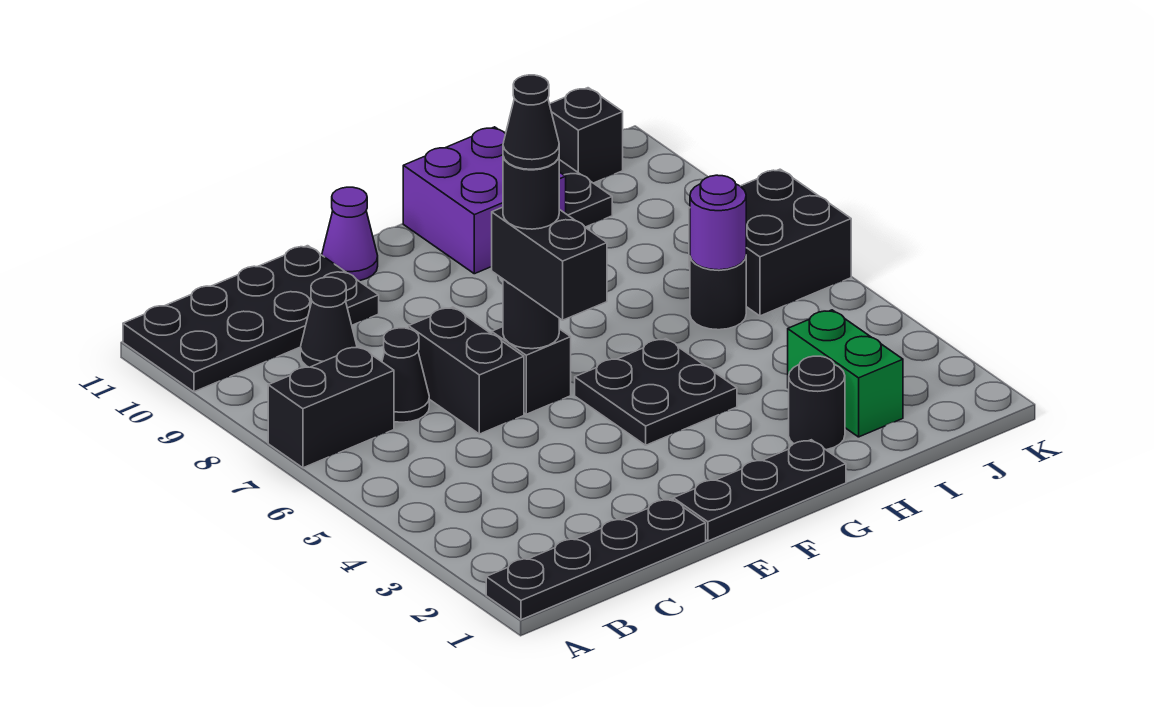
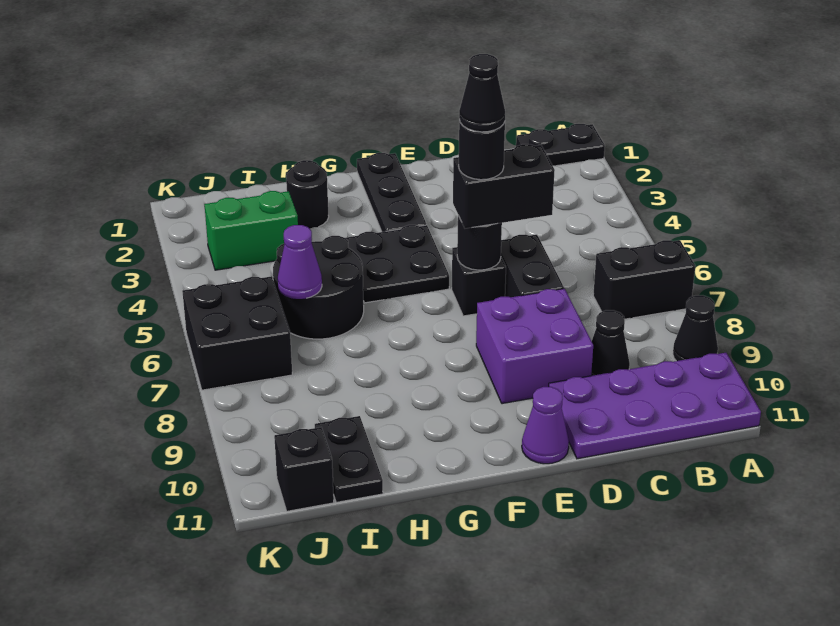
black plate A1:D1 level 1 -> black plate A1:B1 level 1
black plate A10:D11 level 1 -> purple plate A10:D11 level 1
black cone C7 level 1 -> black cone A9 level 1
black plate E1:G1 level 1 -> black plate F1:F3 level 1
black brick E5:E6 level 3 -> black brick D6:E6 level 3
purple brick G10:H11 level 1 -> purple brick D8:E9 level 1
green brick I2:I3 level 1 -> green brick I3:J3 level 1
black round brick I6 level 1 -> black round brick H5:I6 level 1
purple round brick I6 level 2 -> purple cone I6 level 2

